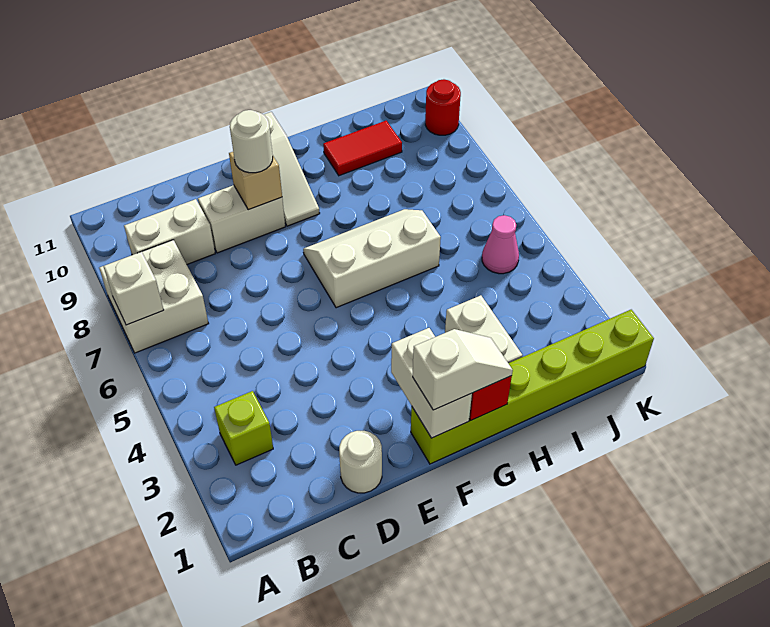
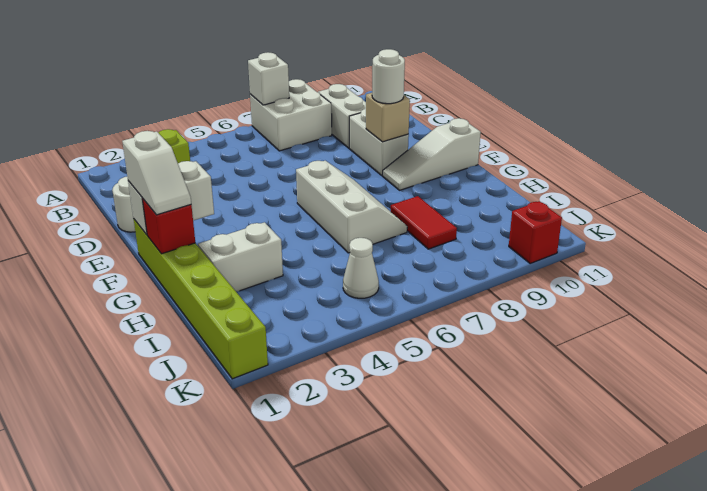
red tile H10:I10 level 1 -> red tile H8:I8 level 1
pink cone J5 level 1 -> white cone J5 level 1
red round brick K10 level 1 -> red brick K10 level 1

